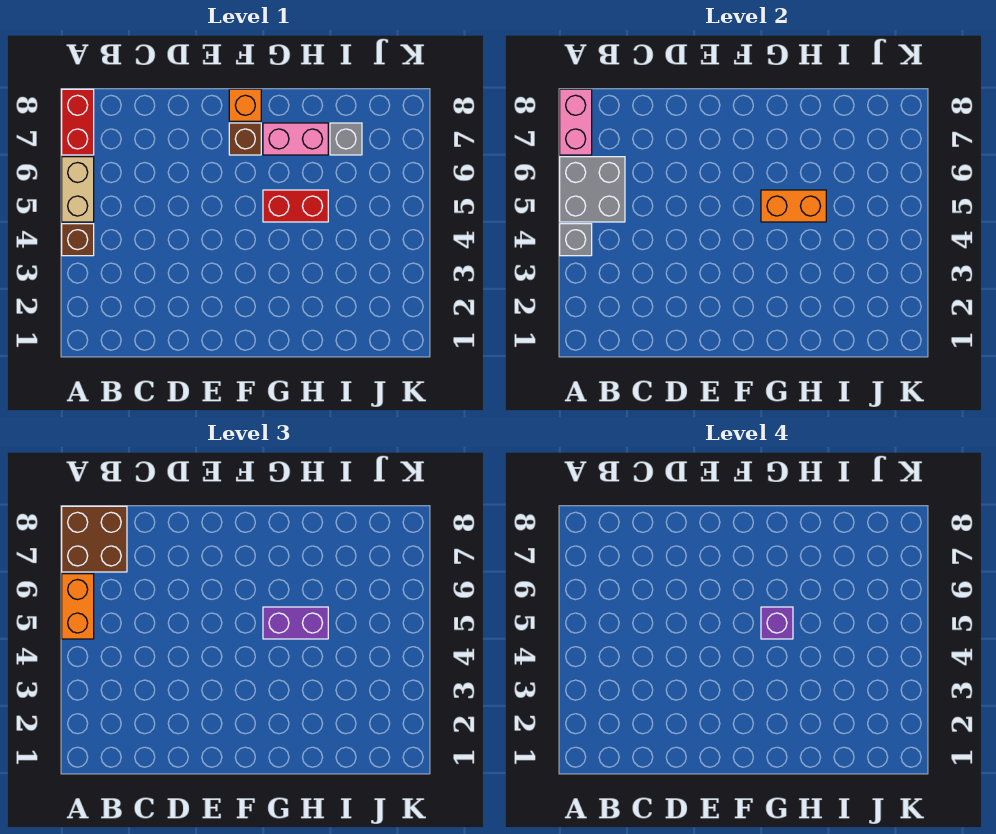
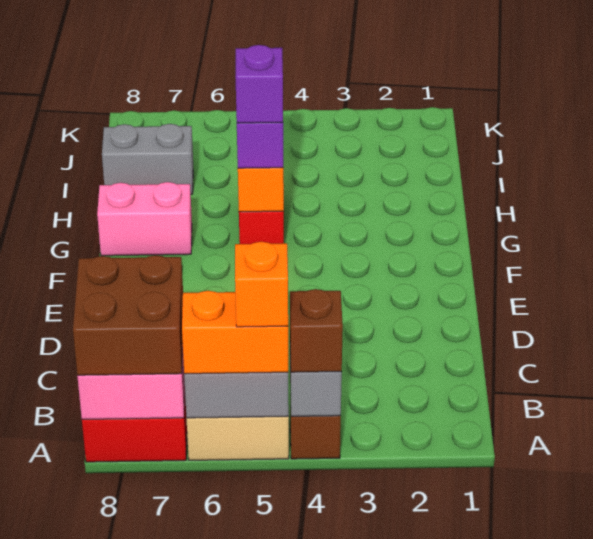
brown brick F7 level 1 -> brown brick A4 level 3
orange brick F8 level 1 -> orange brick A5 level 4
pink brick G7:H7 level 1 -> pink brick G7:G8 level 1
grey brick I7 level 1 -> grey brick I7:I8 level 1

